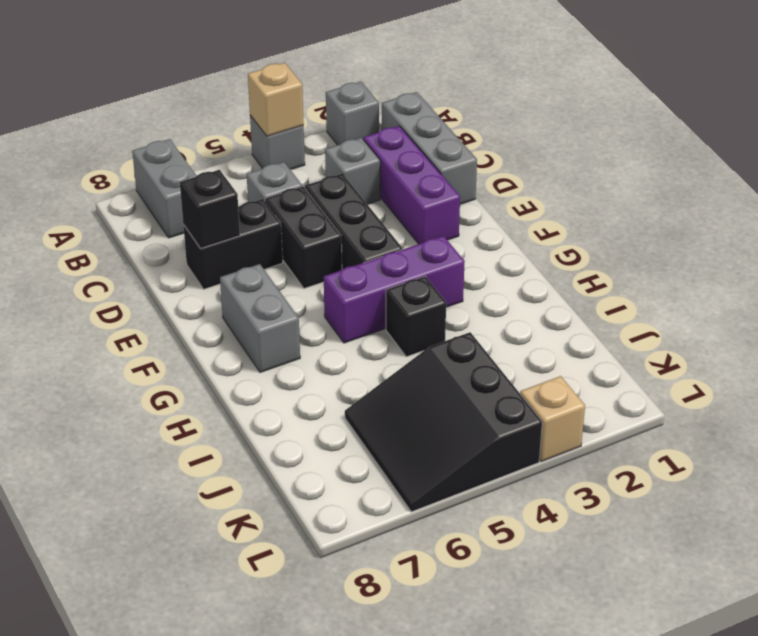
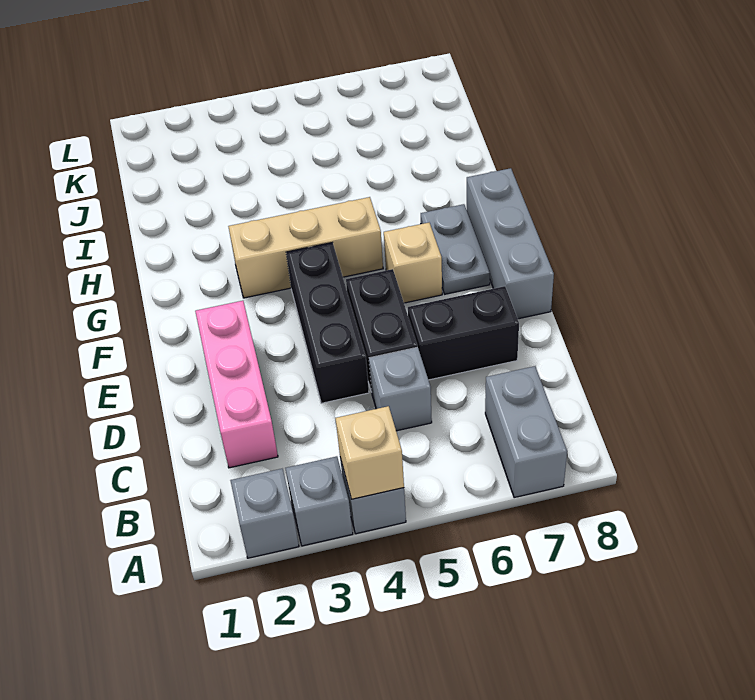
grey brick B1:D1 level 1 -> grey brick E8:G8 level 1
purple brick C2:E2 level 1 -> pink brick C2:E2 level 1
grey brick C3 level 1 -> grey brick A3 level 1
black brick D7 level 2 -> none
grey brick F7:G7 level 1 -> grey plate F7:G7 level 1
purple brick G3:G5 level 1 -> tan brick G3:G5 level 1
black brick H4 level 1 -> none
black slope J4:L6 level 1 top 4 -> none
tan brick L3 level 1 -> tan brick F6 level 1

